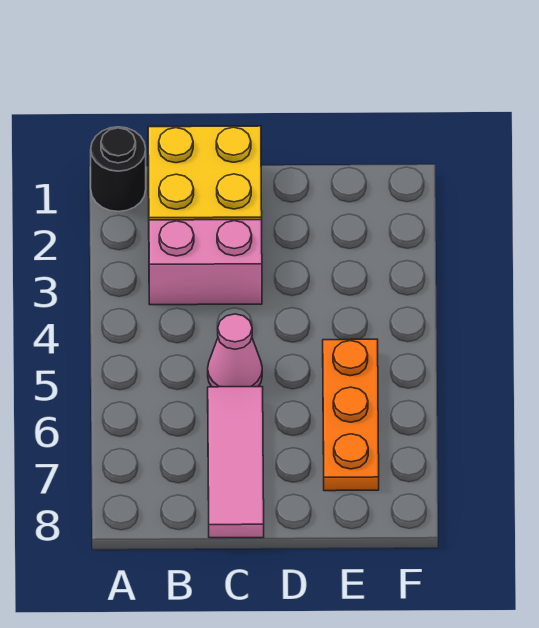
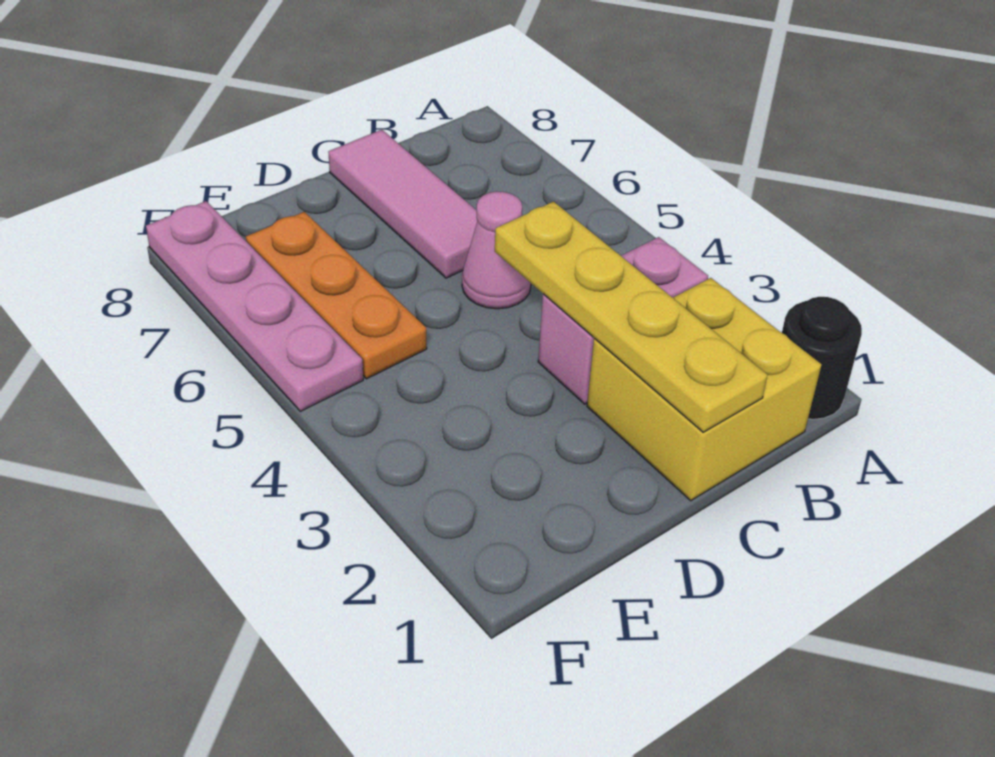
none -> yellow plate C1:C4 level 2
none -> pink plate F5:F8 level 1

